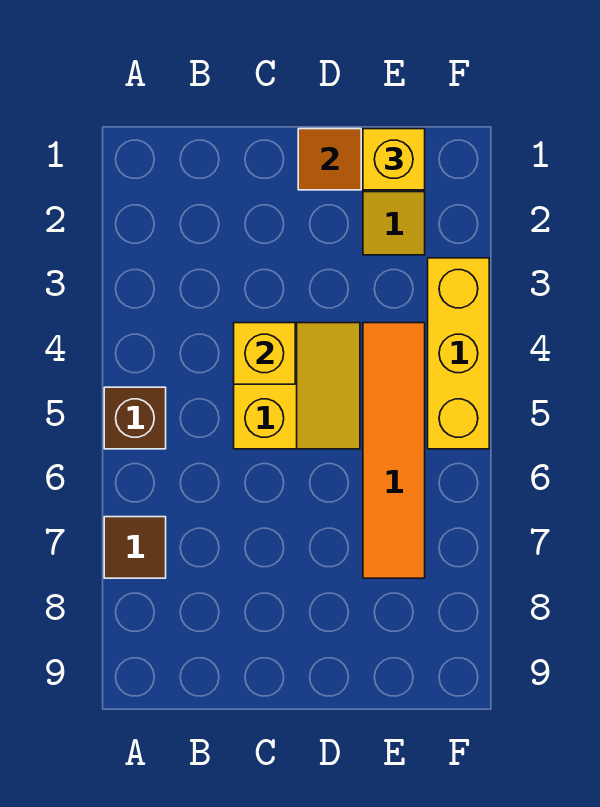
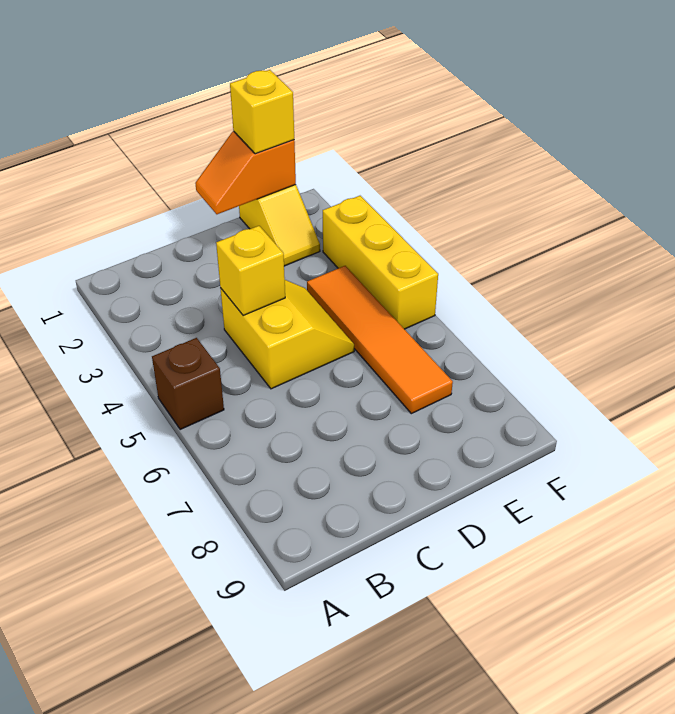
brown tile A7 level 1 -> none

